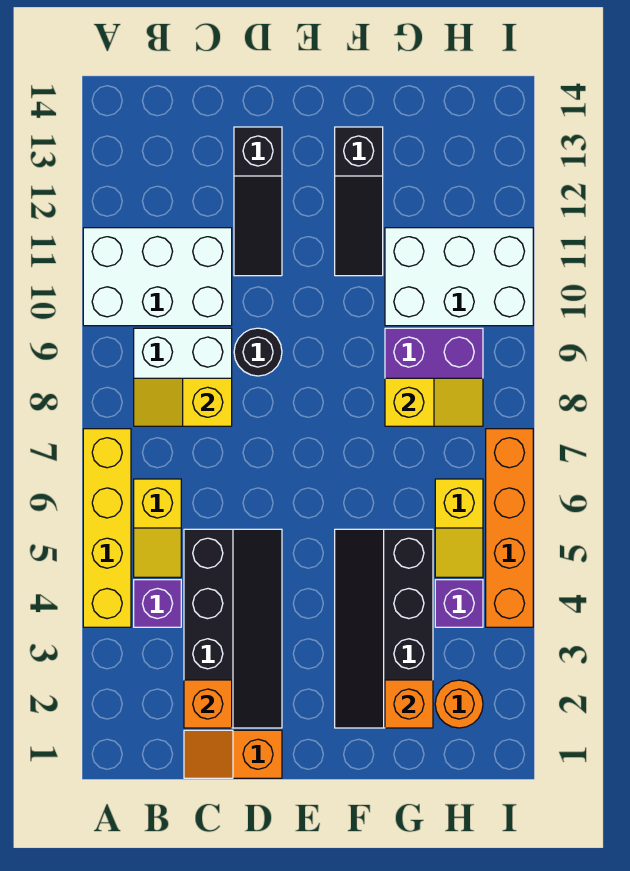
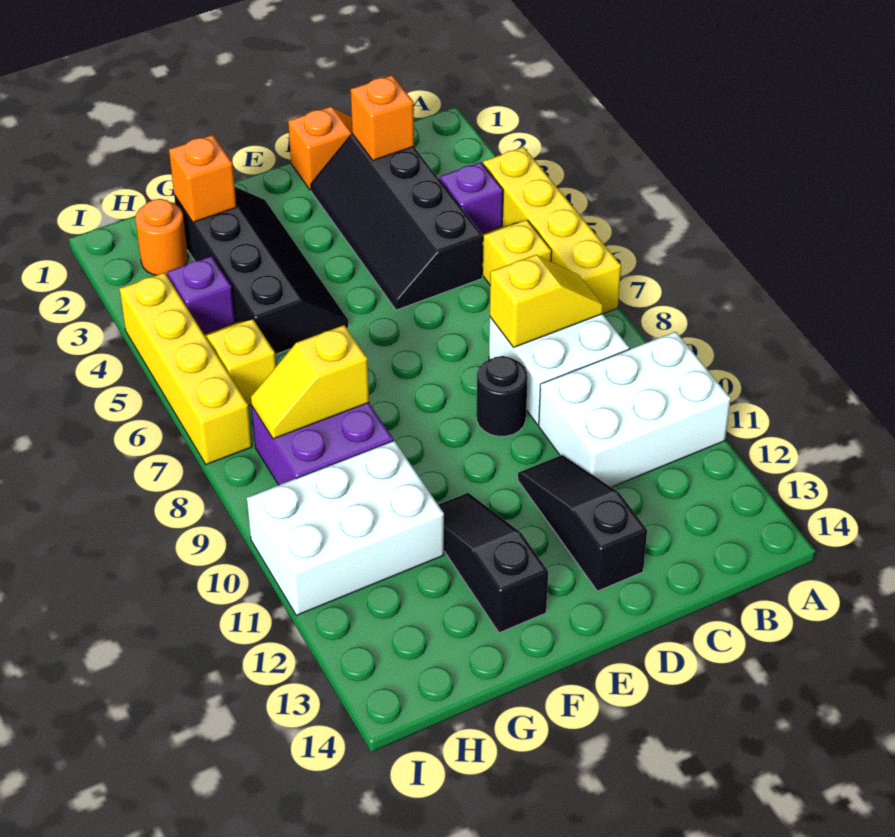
orange brick I4:I7 level 1 -> yellow brick I4:I7 level 1

